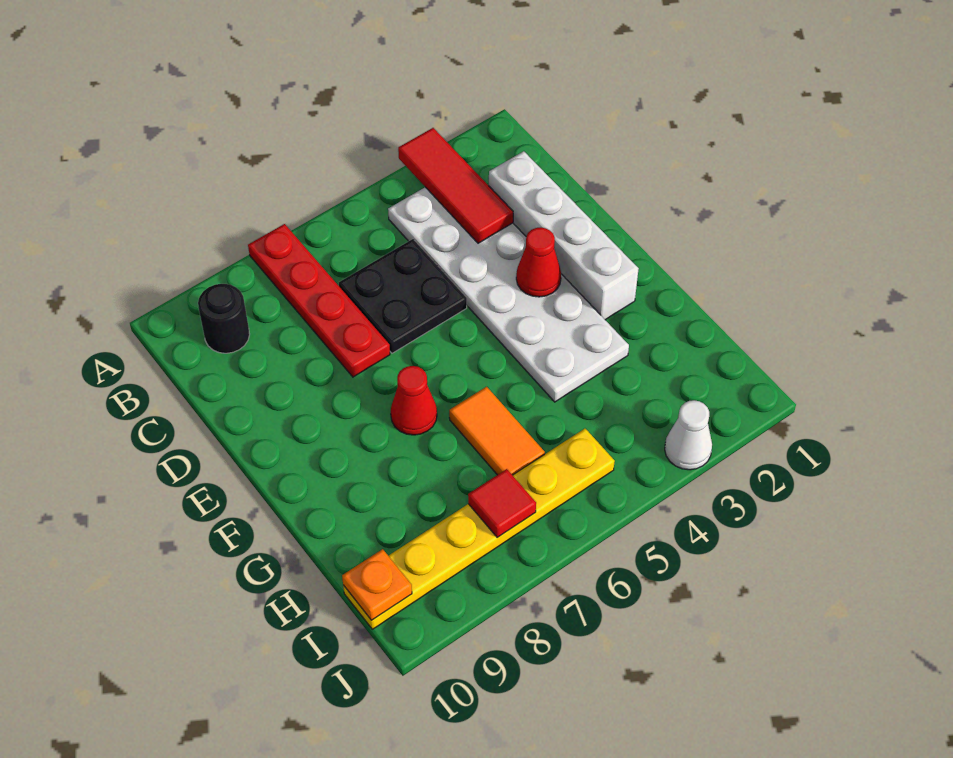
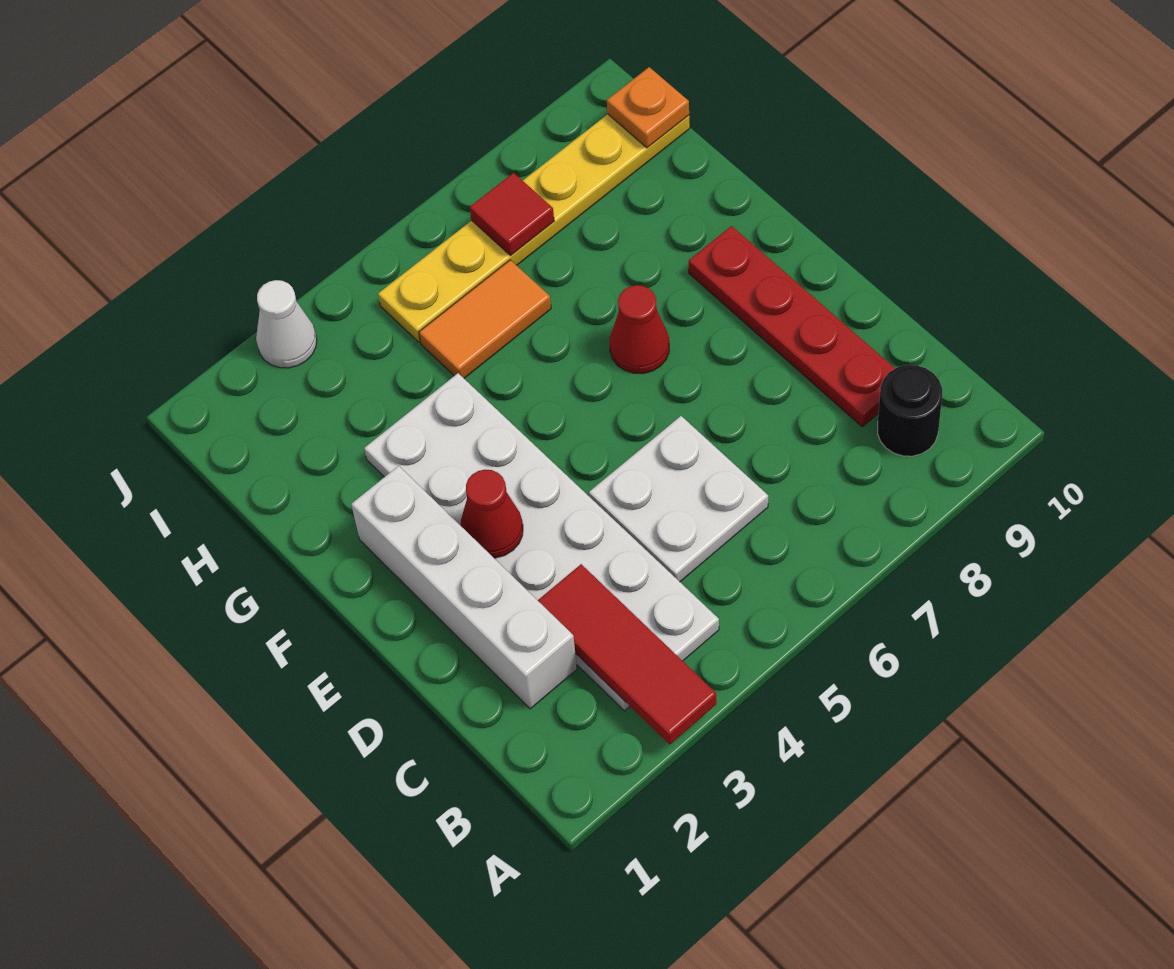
red plate A7:D7 level 1 -> red plate C9:F9 level 1
black plate C5:D6 level 1 -> white plate C5:D6 level 1
orange tile G6:H6 level 1 -> orange tile H5:H6 level 1

